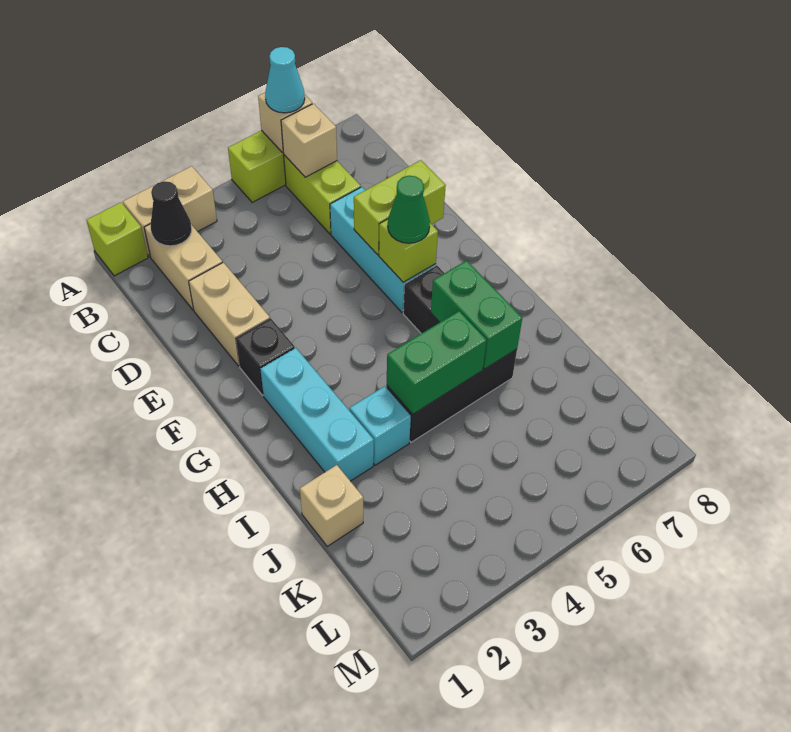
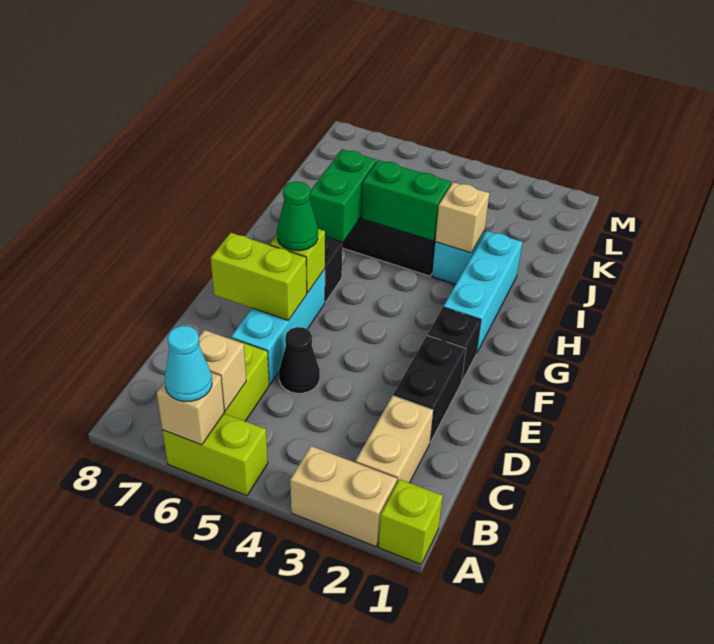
black cone B2 level 2 -> black cone D5 level 1
tan brick D2:E2 level 1 -> black brick D2:E2 level 1
tan brick J1 level 1 -> tan brick I3 level 2

